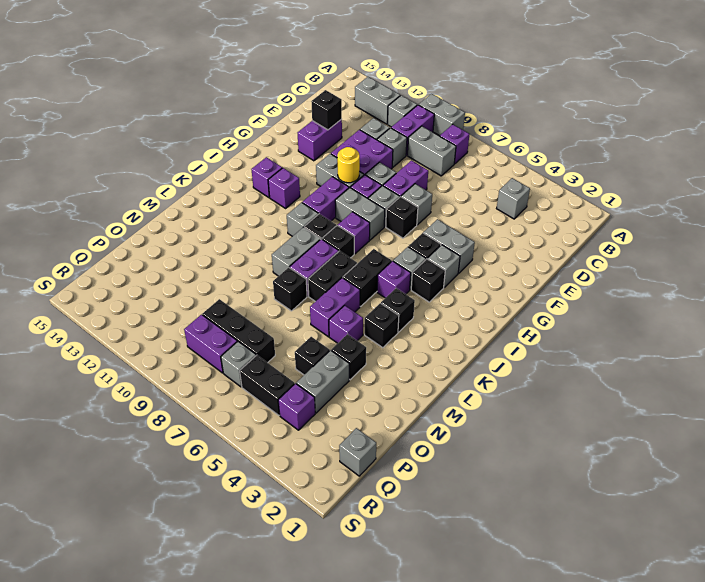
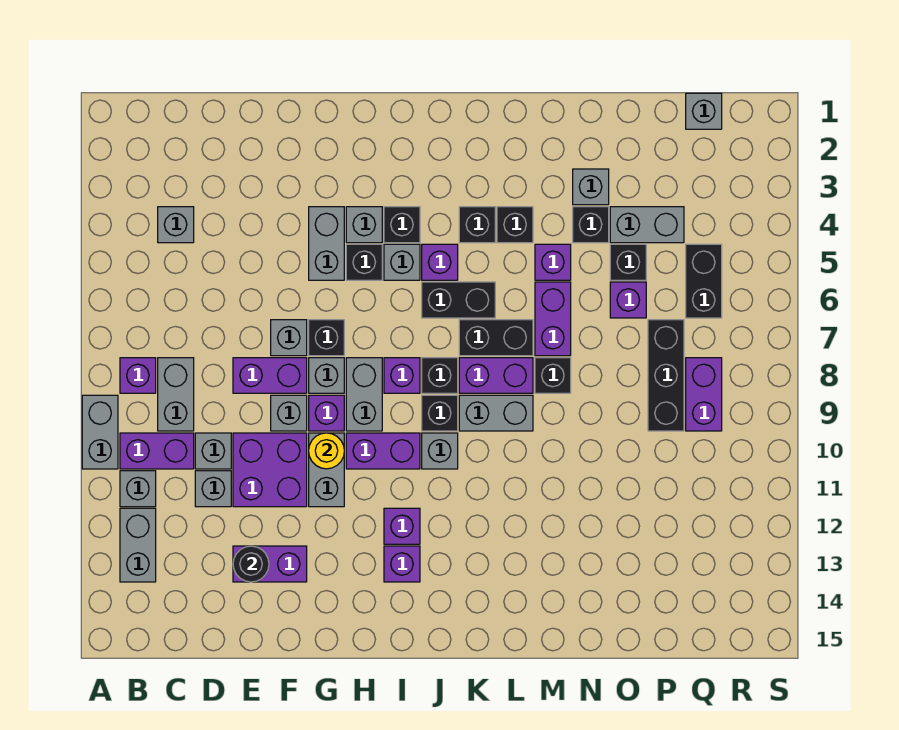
black brick E13 level 2 -> black round brick E13 level 2
purple brick L6:M6 level 1 -> purple brick M6:M7 level 1
purple brick Q4 level 1 -> purple brick O6 level 1
grey brick Q7 level 1 -> grey brick N3 level 1

